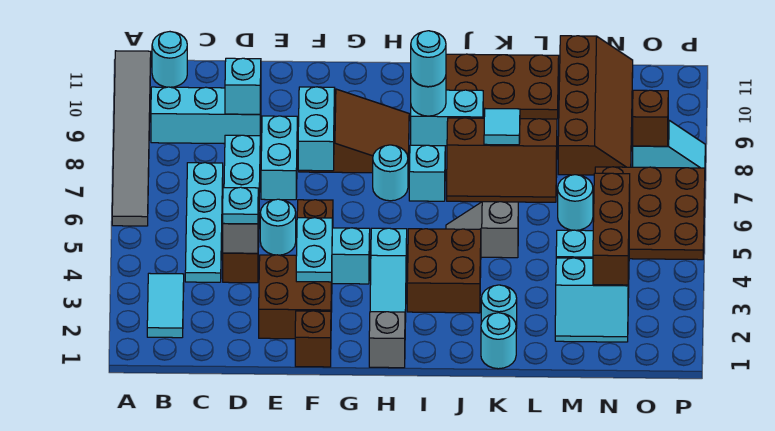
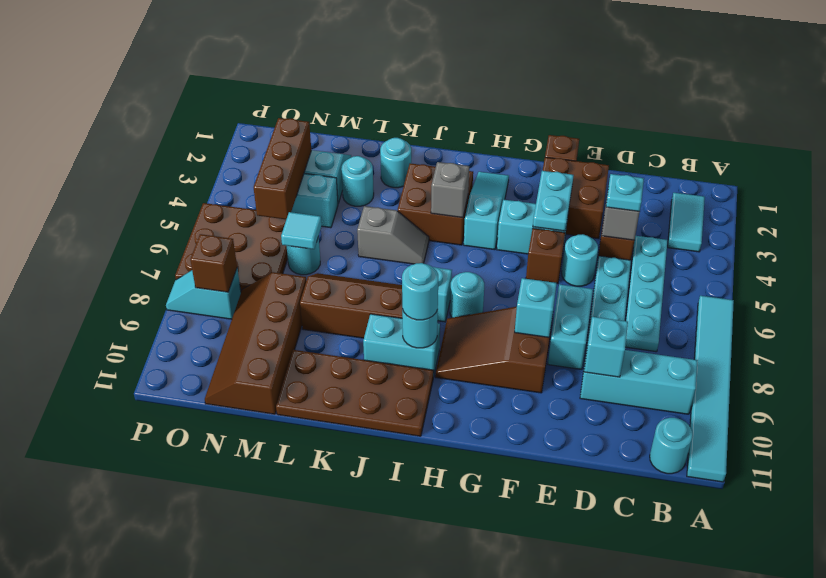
grey tile A6:A11 level 1 -> cyan tile A6:A11 level 1
cyan brick F7:F8 level 2 -> cyan brick F8 level 2
grey brick H1 level 1 -> grey brick I4 level 2
cyan round brick K1 level 1 -> cyan round brick L3 level 1
cyan tile K8 level 2 -> cyan tile M6 level 2

